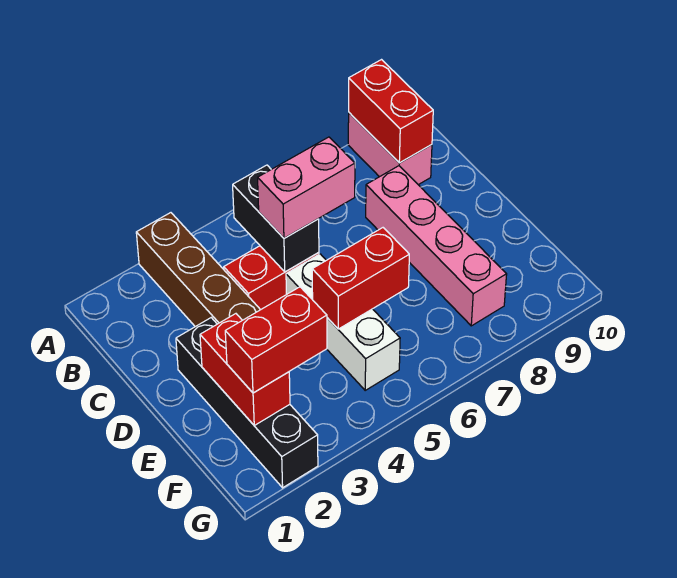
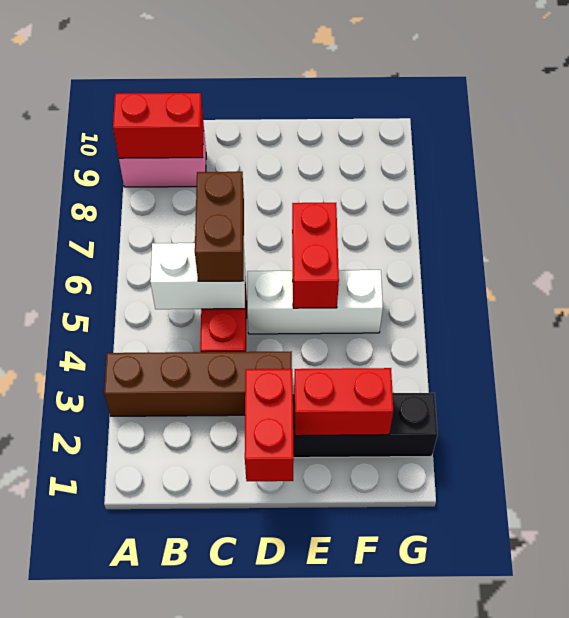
black brick B5:C5 level 2 -> white brick B5:C5 level 2
pink brick C5:C6 level 3 -> brown brick C5:C6 level 3
pink brick C8:F8 level 1 -> none
red brick F2:F3 level 3 -> red brick D1:D2 level 2

